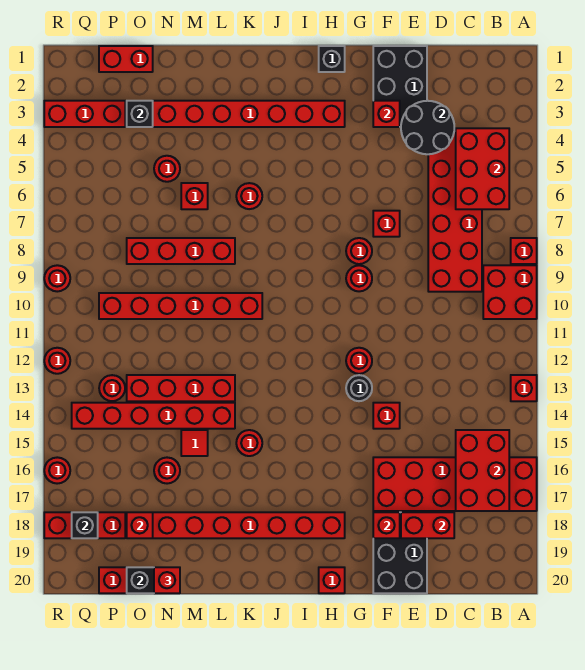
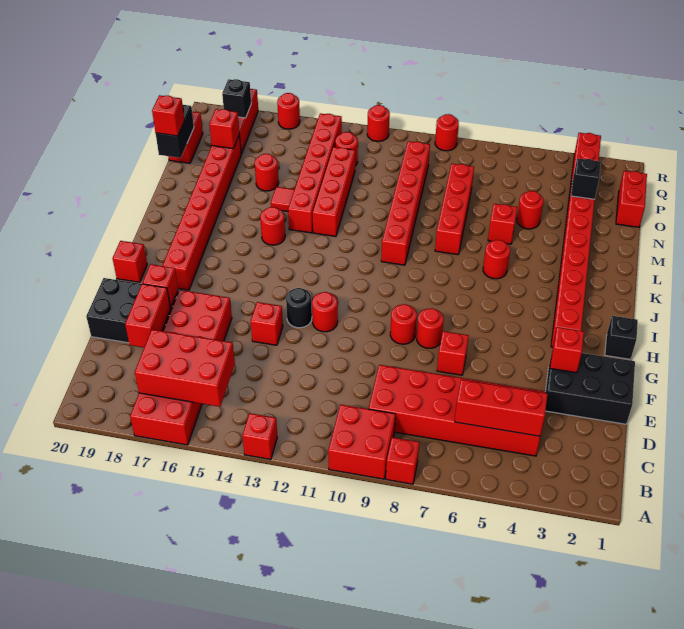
red brick B4:C6 level 2 -> red brick C4:C6 level 2
black round brick D3:E4 level 2 -> none

